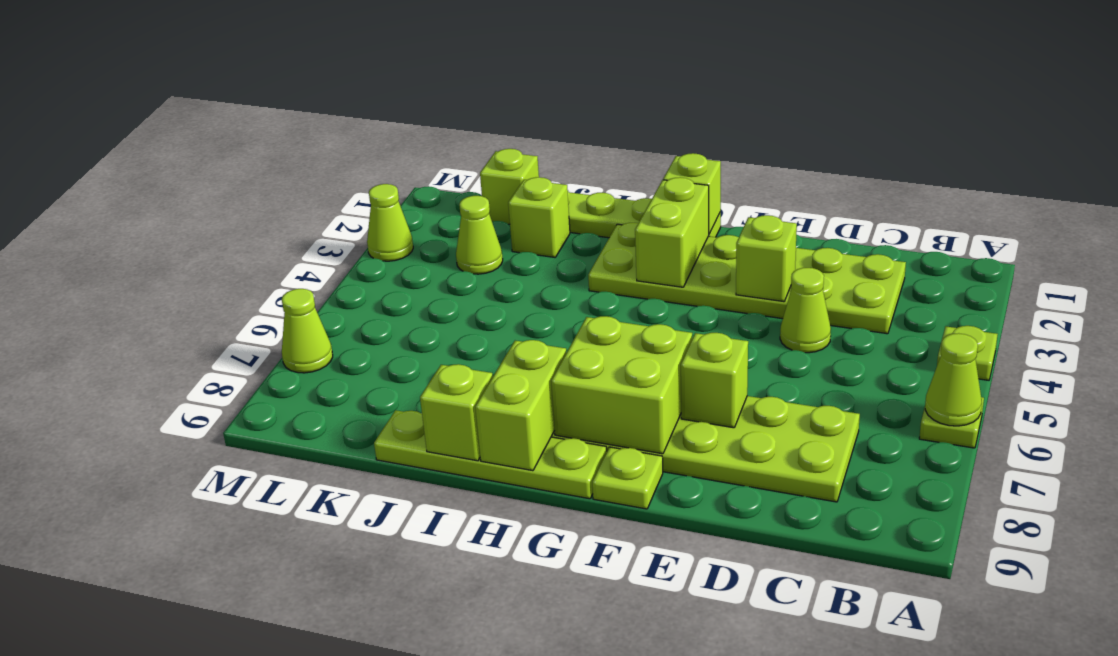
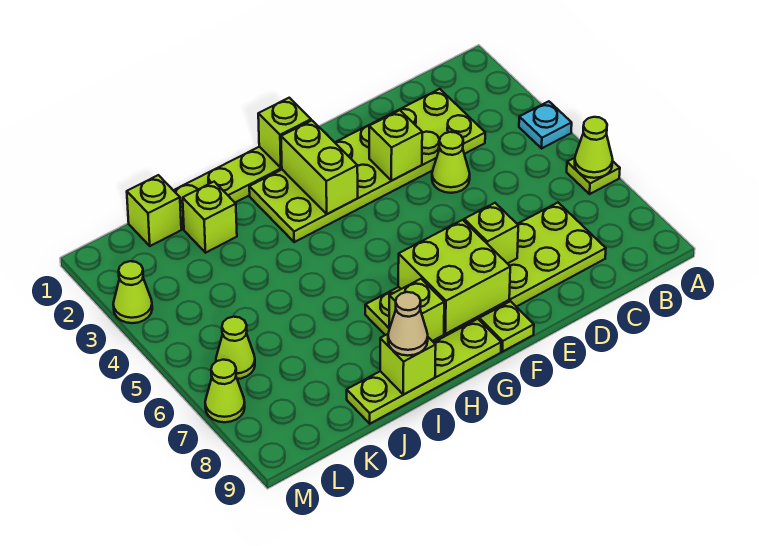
lime plate A4 level 1 -> cyan plate A4 level 1
lime brick H8:H9 level 2 -> lime brick H8 level 2
none -> tan cone I9 level 3
lime cone K3 level 1 -> lime cone L6 level 1

